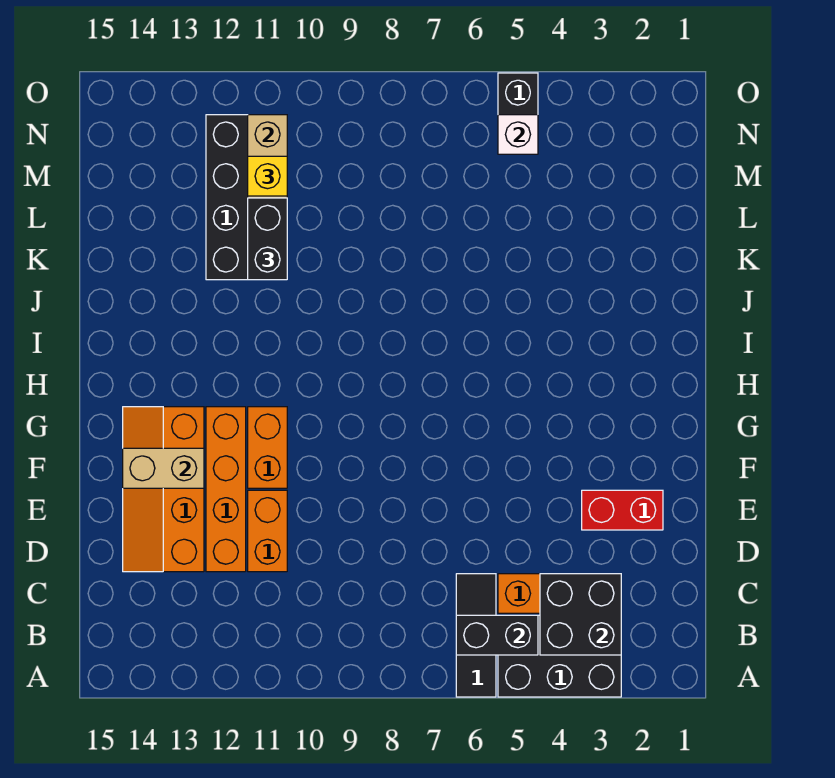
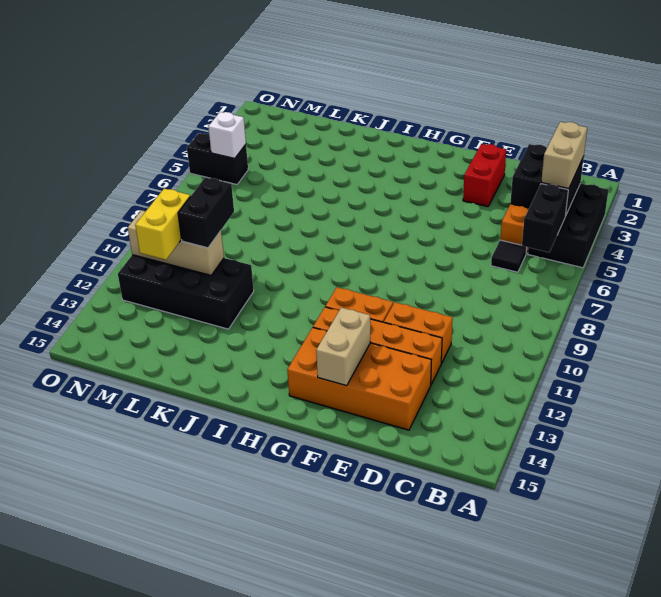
black tile A6:C6 level 1 -> black tile C6 level 1
none -> tan brick B3:B4 level 3
orange slope D13:G14 level 1 top 13 -> orange brick D13:G14 level 1
black brick K11:L11 level 3 -> black brick L10:L11 level 3
yellow brick M11 level 3 -> yellow brick M11:M12 level 3

